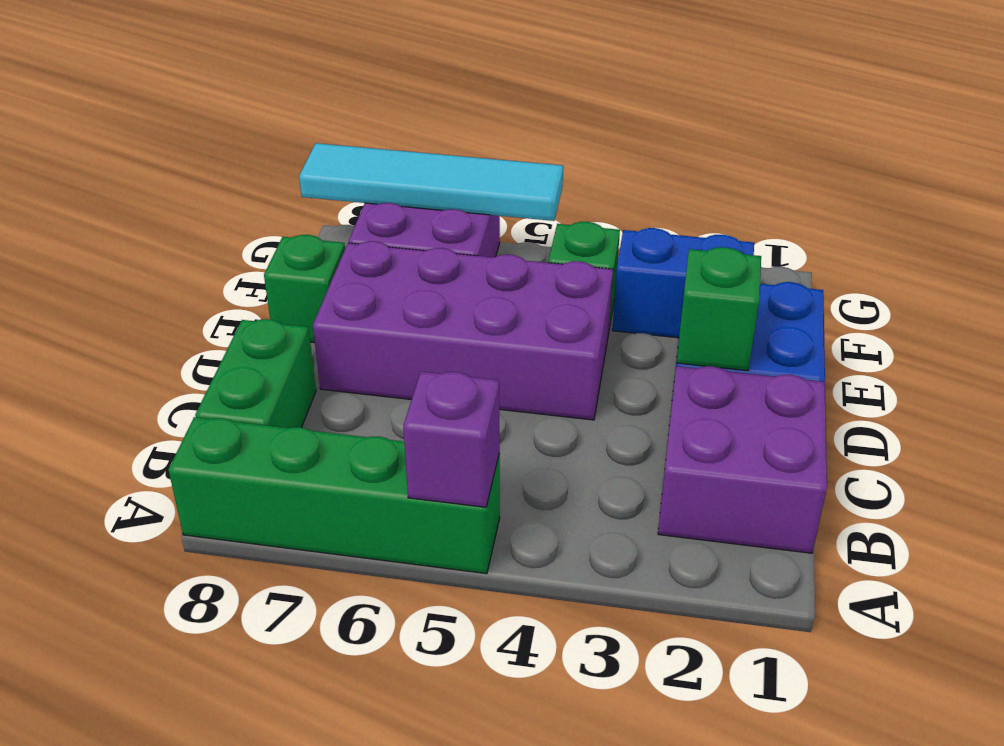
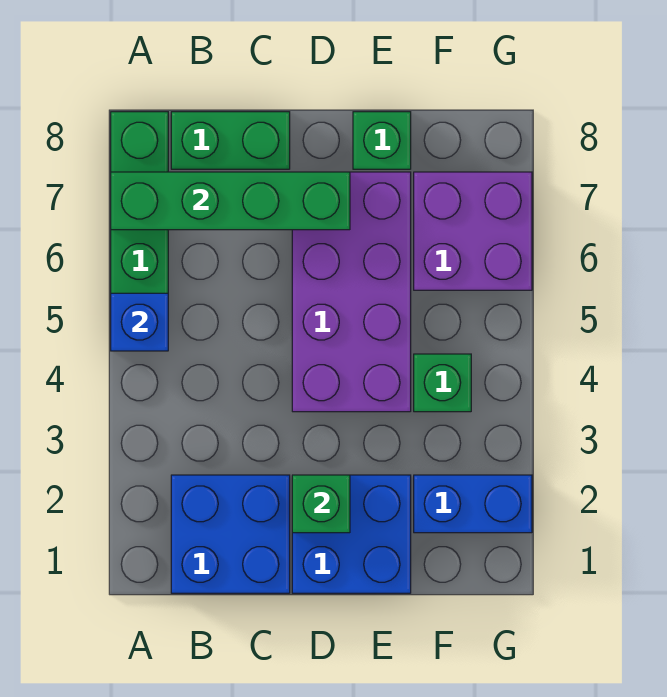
purple brick A5 level 2 -> blue brick A5 level 2
none -> green brick A7:D7 level 2
purple brick B1:C2 level 1 -> blue brick B1:C2 level 1
blue brick F2:F3 level 1 -> blue brick F2:G2 level 1
cyan tile G5:G8 level 2 -> none

